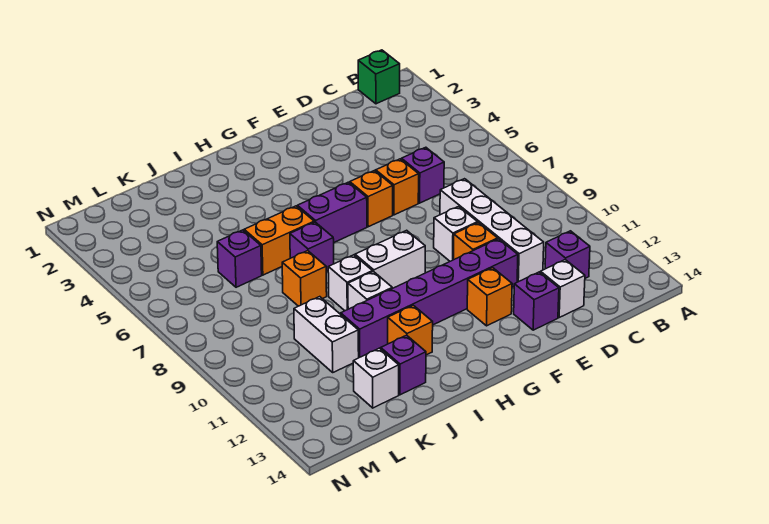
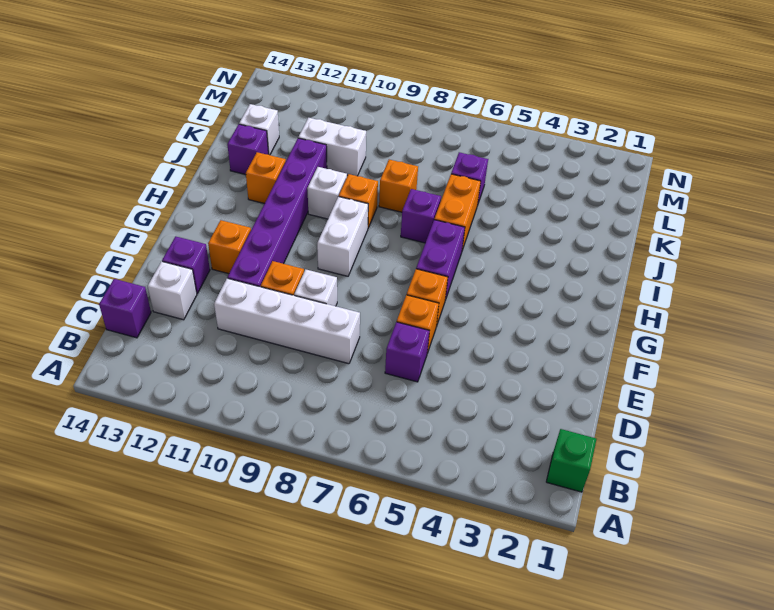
purple brick C12 level 1 -> purple brick C14 level 1
white brick I9 level 1 -> orange brick I9 level 1

